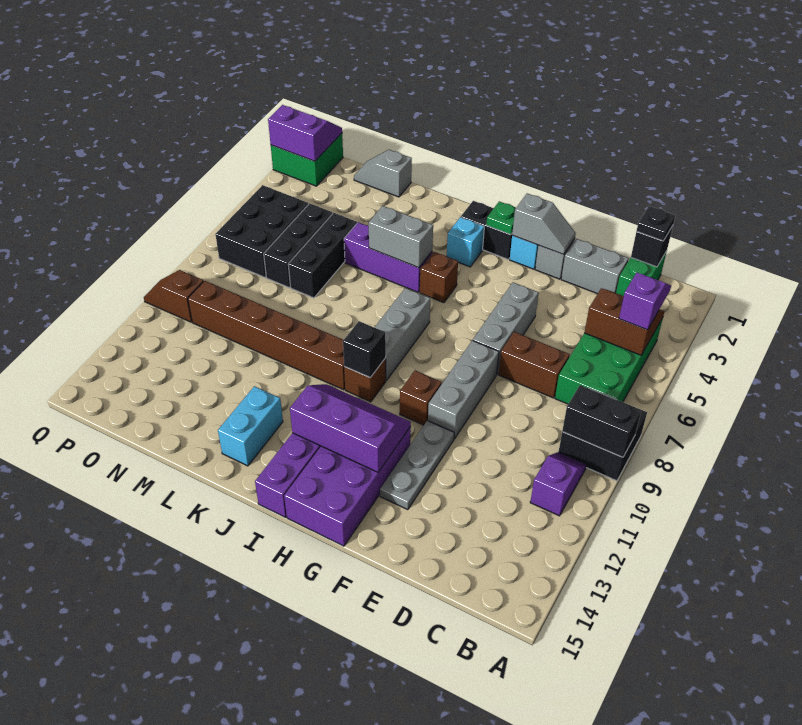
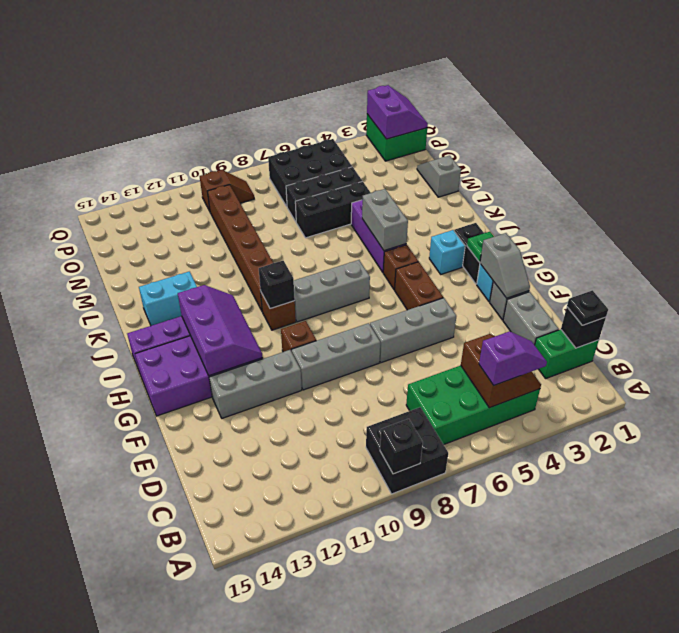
black brick A9:B9 level 2 -> black brick A9 level 2
purple slope B10:B11 level 1 top 11 -> none
brown brick D7:E7 level 1 -> brown brick G5:H5 level 1
grey plate F11:F13 level 1 -> grey brick F11:F13 level 1
brown slope P10:Q10 level 1 top P -> brown slope P9:P10 level 1 top 10

